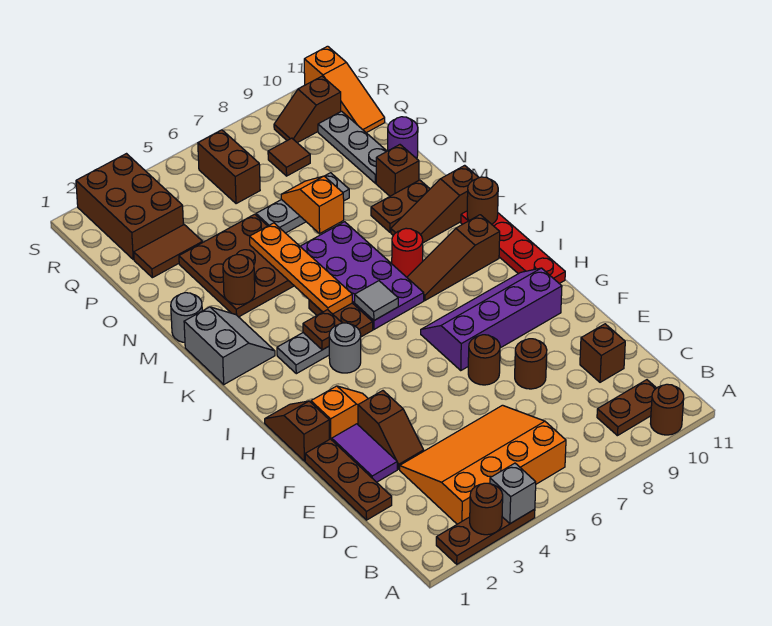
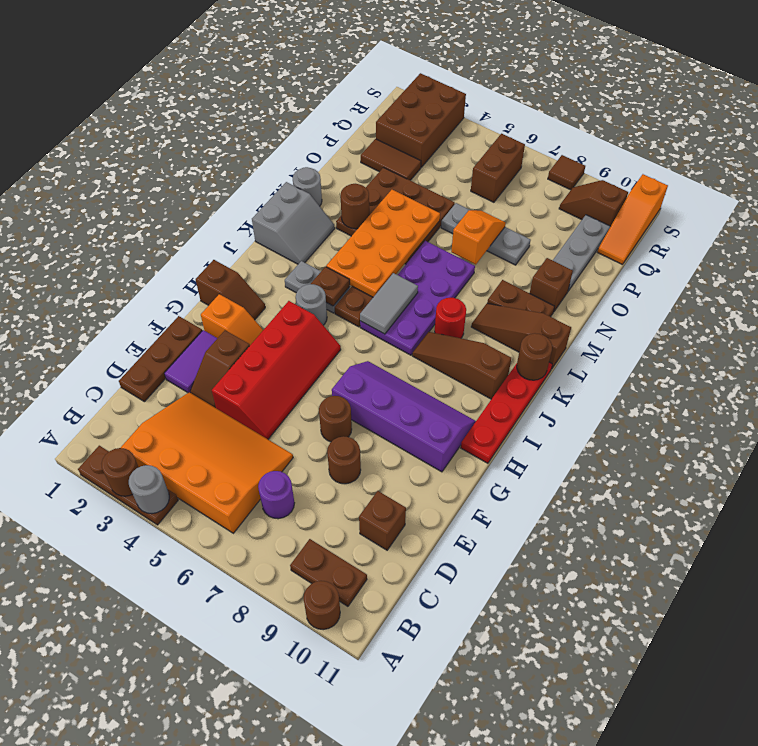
grey brick A4 level 2 -> grey round brick A4 level 2
none -> red slope E4:H5 level 1 top 4
brown slope G1:H1 level 1 top G -> brown slope H1:H2 level 1 top 1
grey tile J6 level 2 -> grey tile J6:K6 level 2
orange plate K5:N5 level 2 -> orange plate K4:N5 level 2
purple round brick O11 level 1 -> purple round brick C7 level 1
brown tile Q8 level 1 -> brown tile S8 level 1

